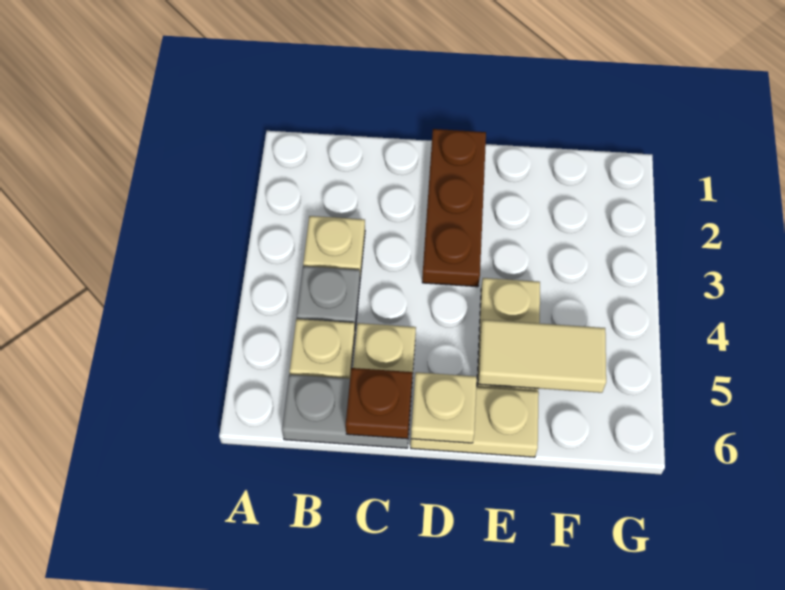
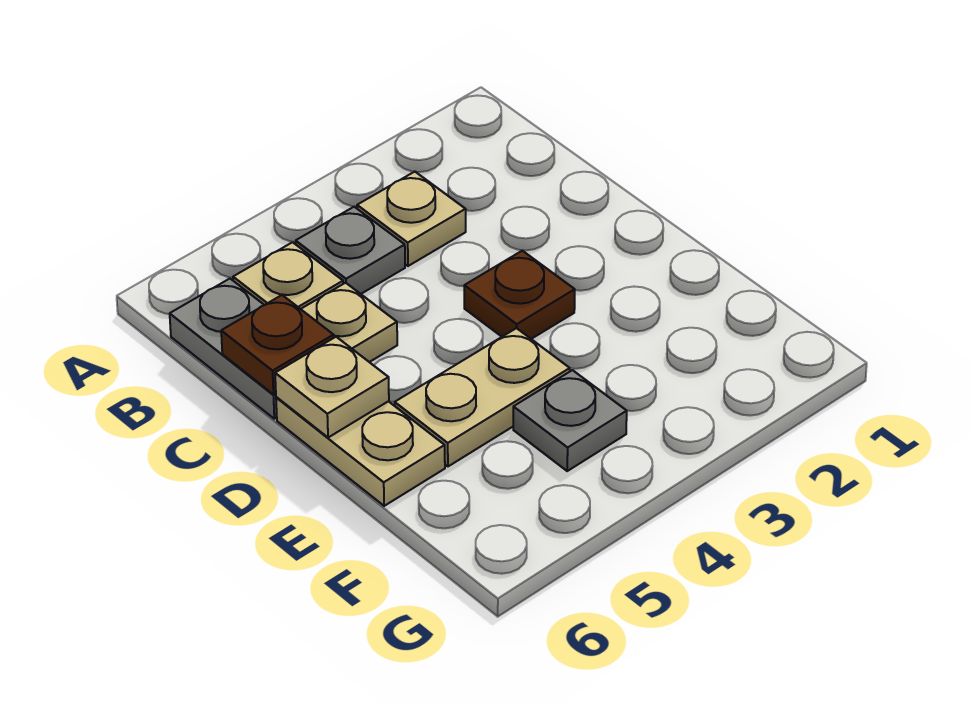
brown plate D1:D3 level 1 -> brown plate D3 level 1
tan tile E5:F5 level 2 -> none
none -> grey plate F4 level 1

